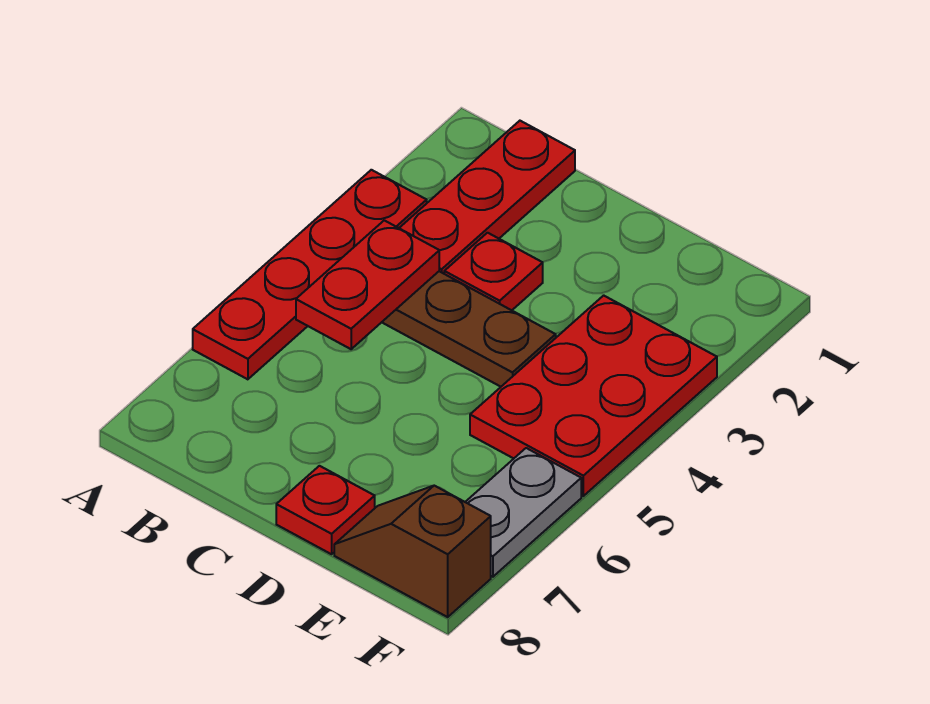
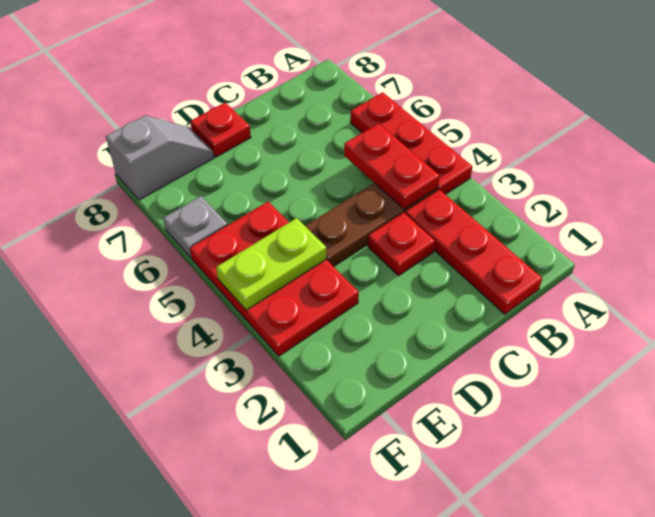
red plate A3:A6 level 1 -> red plate A4:A6 level 1
none -> lime plate E4:F4 level 2
brown slope E8:F8 level 1 top F -> grey slope E8:F8 level 1 top F
grey plate F6:F7 level 1 -> grey plate F6 level 1

